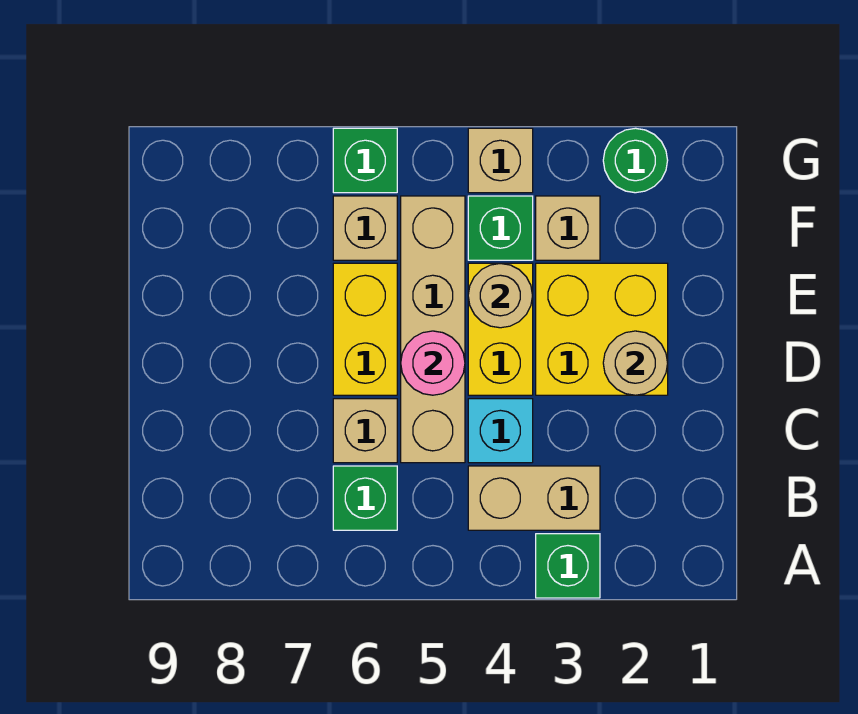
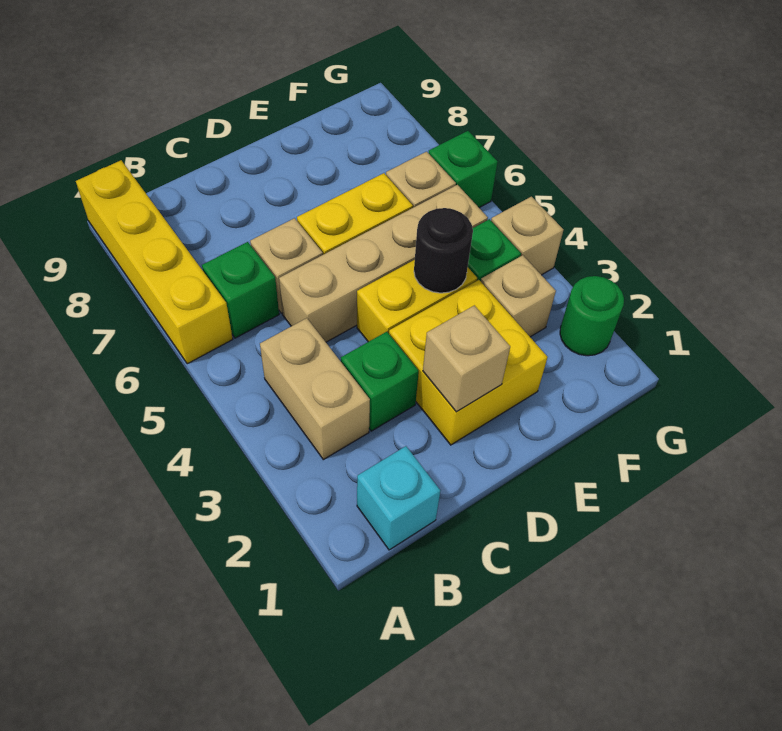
green brick A3 level 1 -> green brick C3 level 1
none -> yellow brick A6:A9 level 1
cyan brick C4 level 1 -> cyan brick B1 level 1
tan round brick D2 level 2 -> tan brick D2 level 2
pink round brick D5 level 2 -> none
tan round brick E4 level 2 -> black round brick E4 level 2

